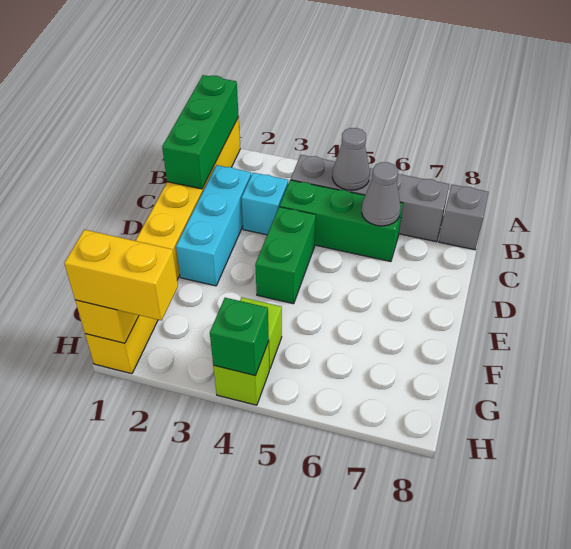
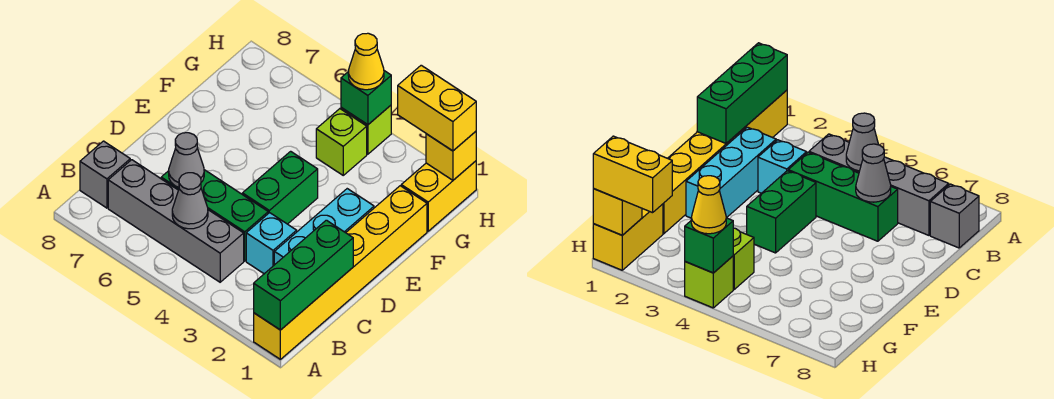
none -> yellow cone H4 level 3

